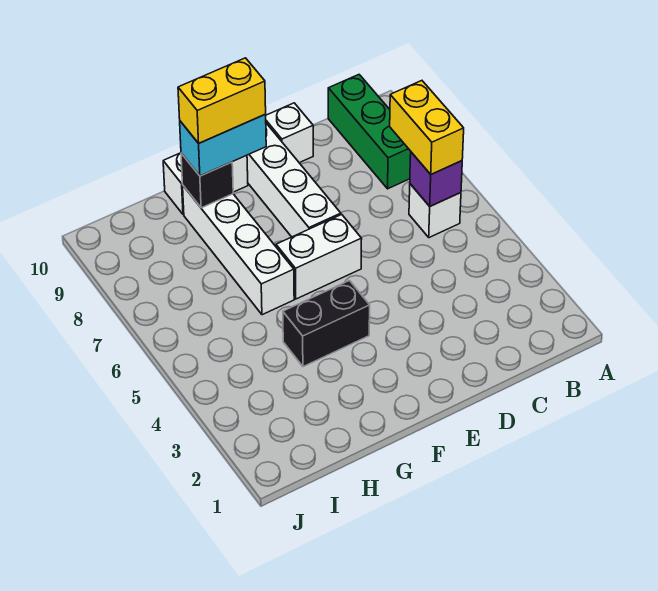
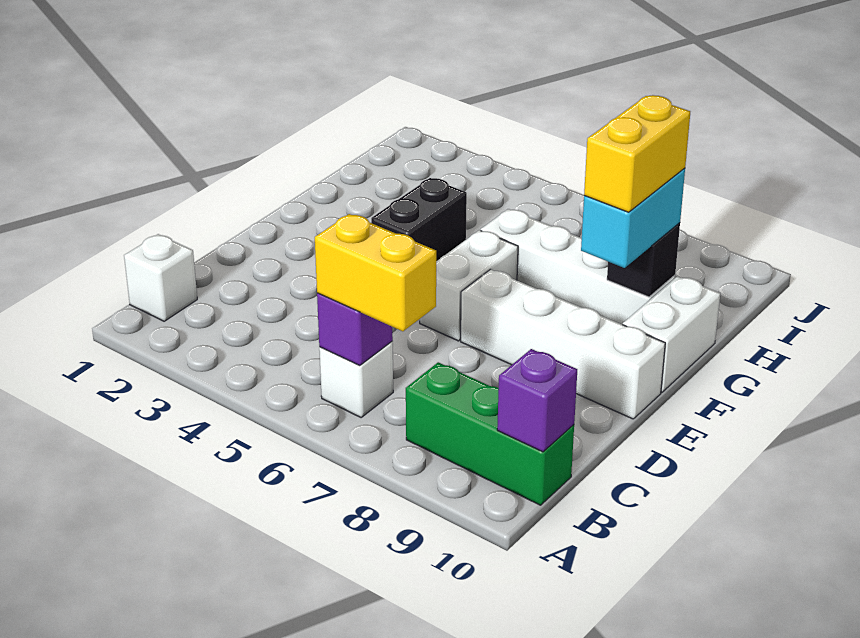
none -> purple brick B10 level 2
white brick D10 level 1 -> white brick B1 level 1

